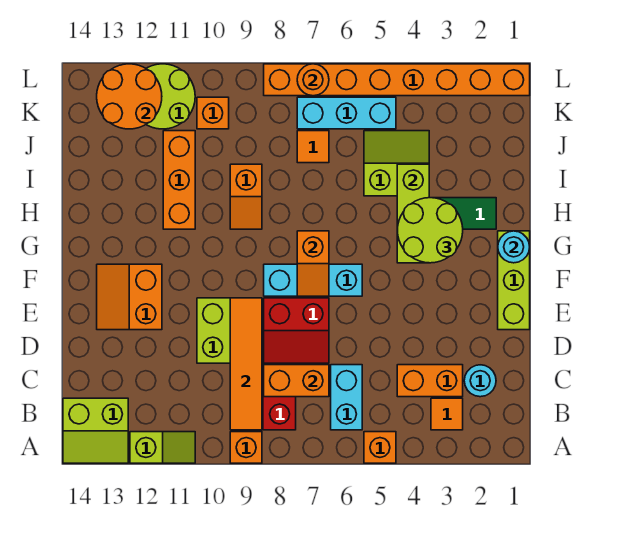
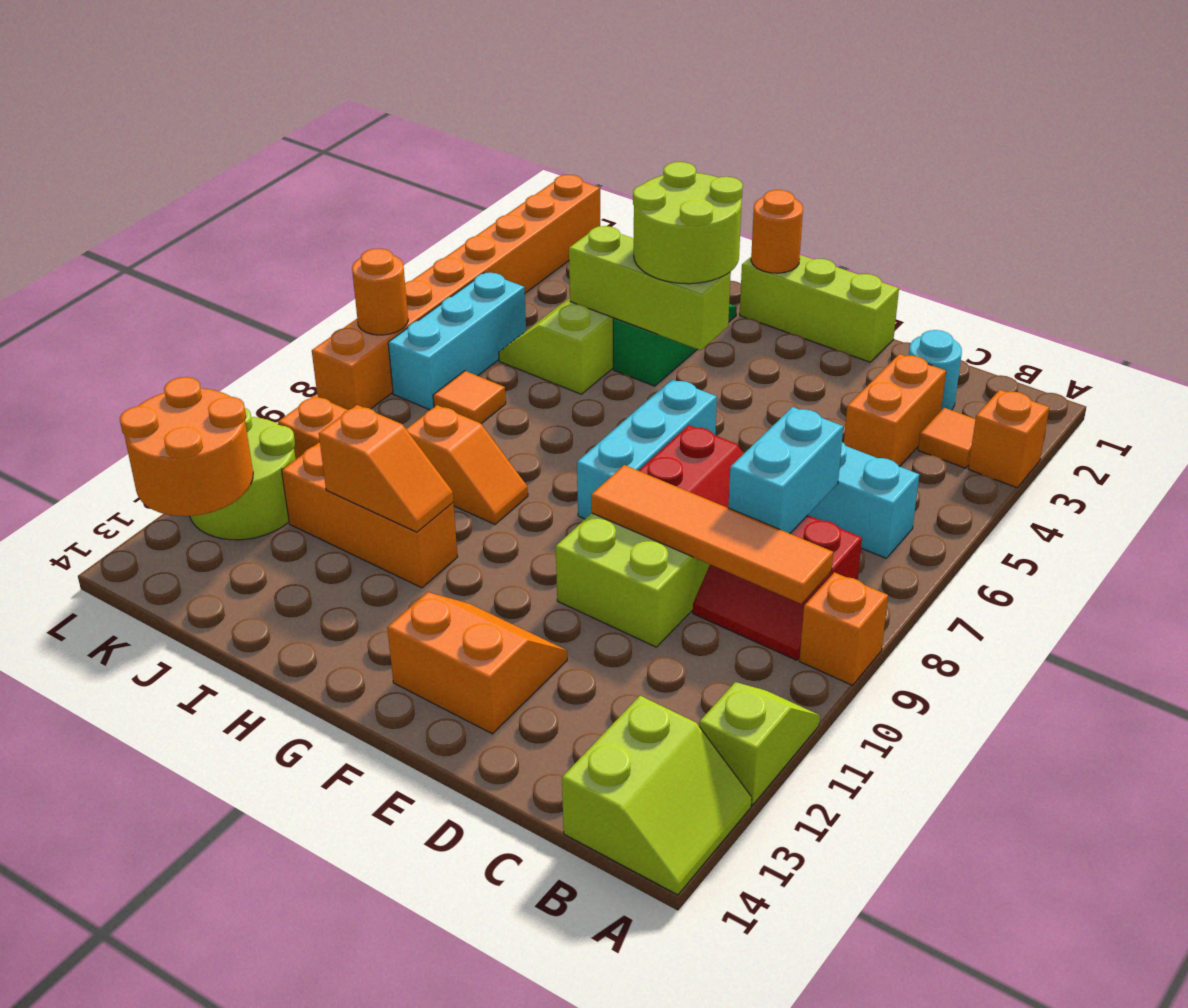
orange brick A5 level 1 -> orange brick A3 level 1
orange brick C7:C8 level 2 -> cyan brick C7:C8 level 2
orange slope E12:F13 level 1 top 12 -> orange slope E12:F13 level 1 top 13
orange slope F7:G7 level 2 top G -> orange slope H11:I11 level 2 top I
cyan round brick G1 level 2 -> orange round brick G1 level 2

